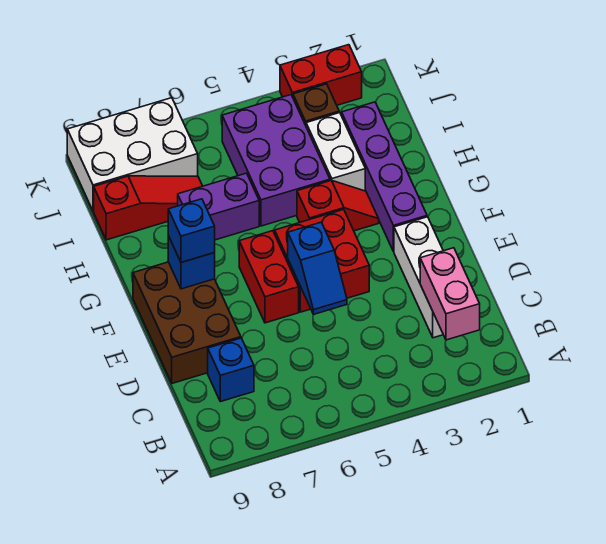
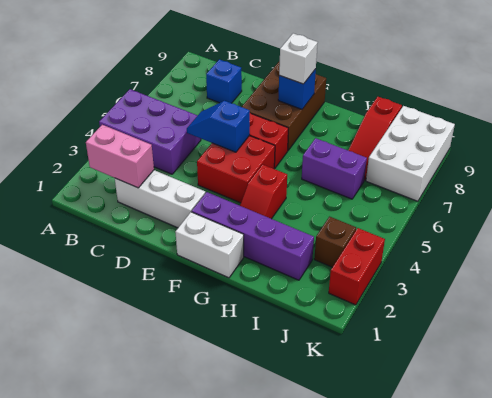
brown brick D8:F9 level 1 -> brown brick E7:F9 level 1
blue brick F8 level 3 -> white brick F8 level 3
white brick H3:I3 level 1 -> white brick F1:G1 level 1
purple brick H4:J5 level 1 -> purple brick A4:C5 level 1
purple brick H6:H7 level 1 -> purple brick H6:I6 level 1

